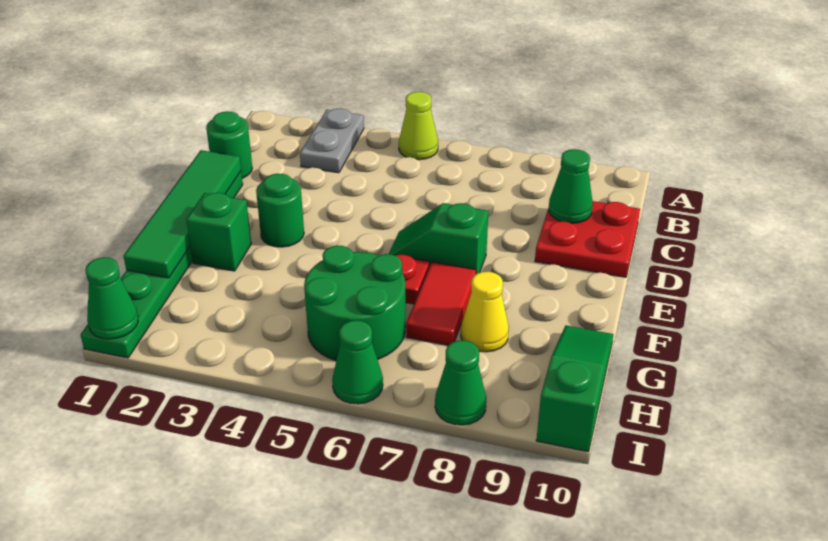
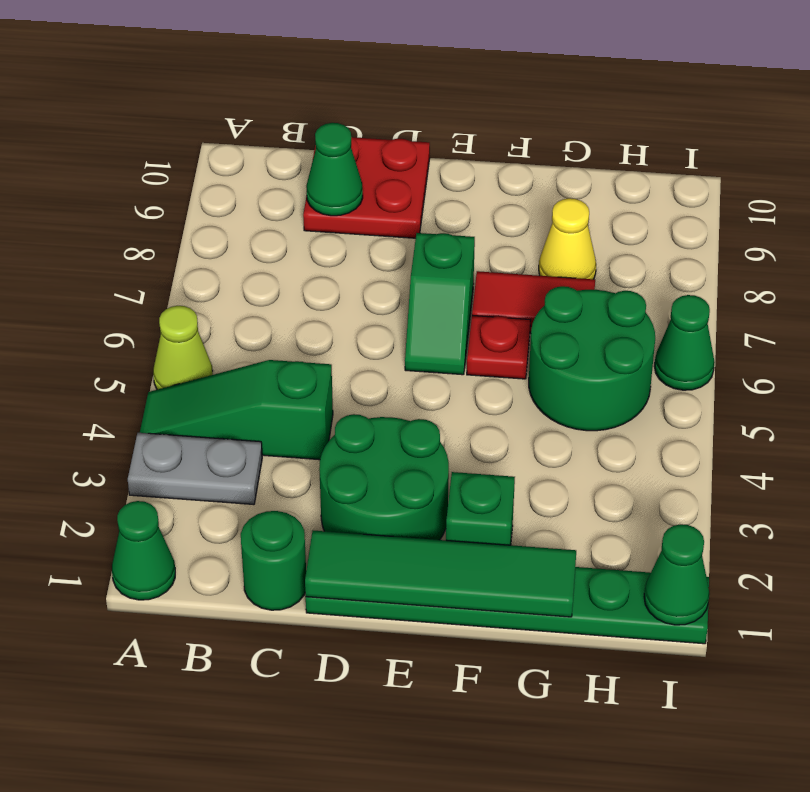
green round brick E3 level 1 -> green round brick D2:E3 level 1
green slope G10:I10 level 1 top I -> green slope A4:C4 level 1 top C
green cone I8 level 1 -> green cone A1 level 1

